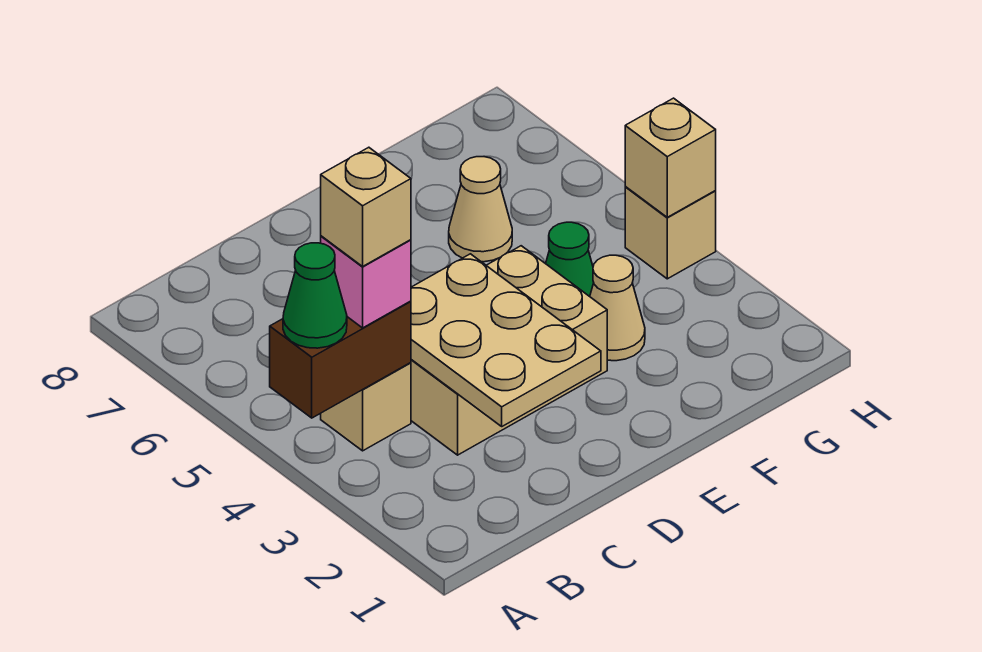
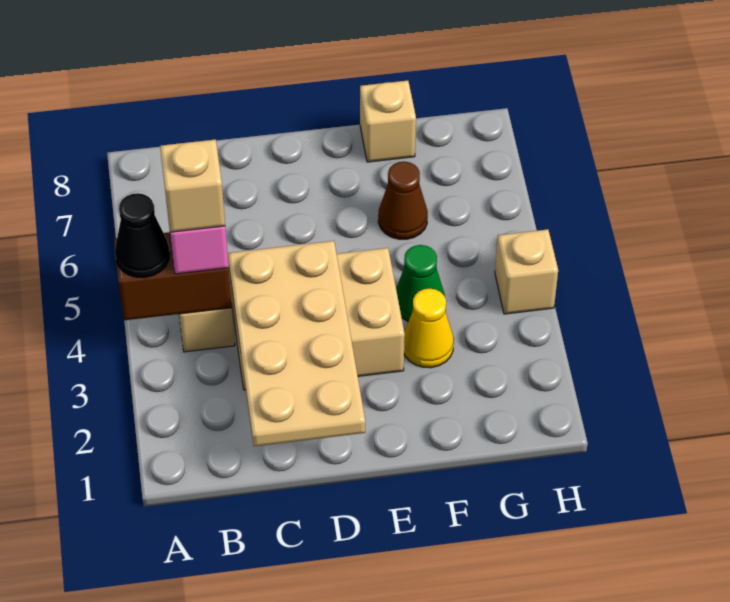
green cone A4 level 3 -> black cone A4 level 3
tan plate C2:D4 level 2 -> tan plate C1:D4 level 2
tan cone F3 level 1 -> yellow cone F3 level 1
tan cone F6 level 1 -> brown cone F6 level 1
tan brick H4 level 2 -> tan brick F8 level 1

